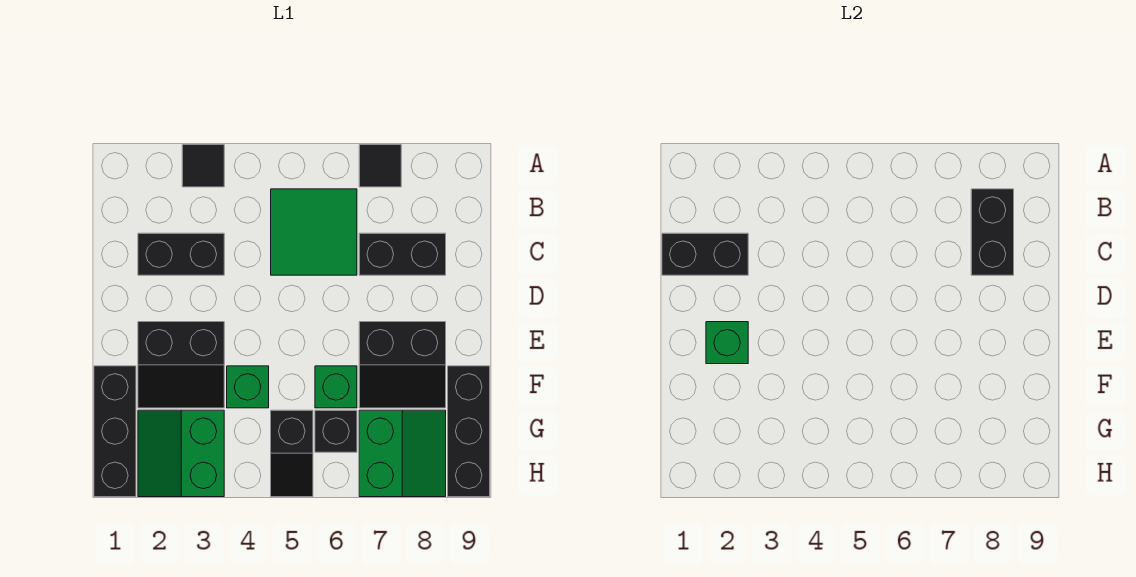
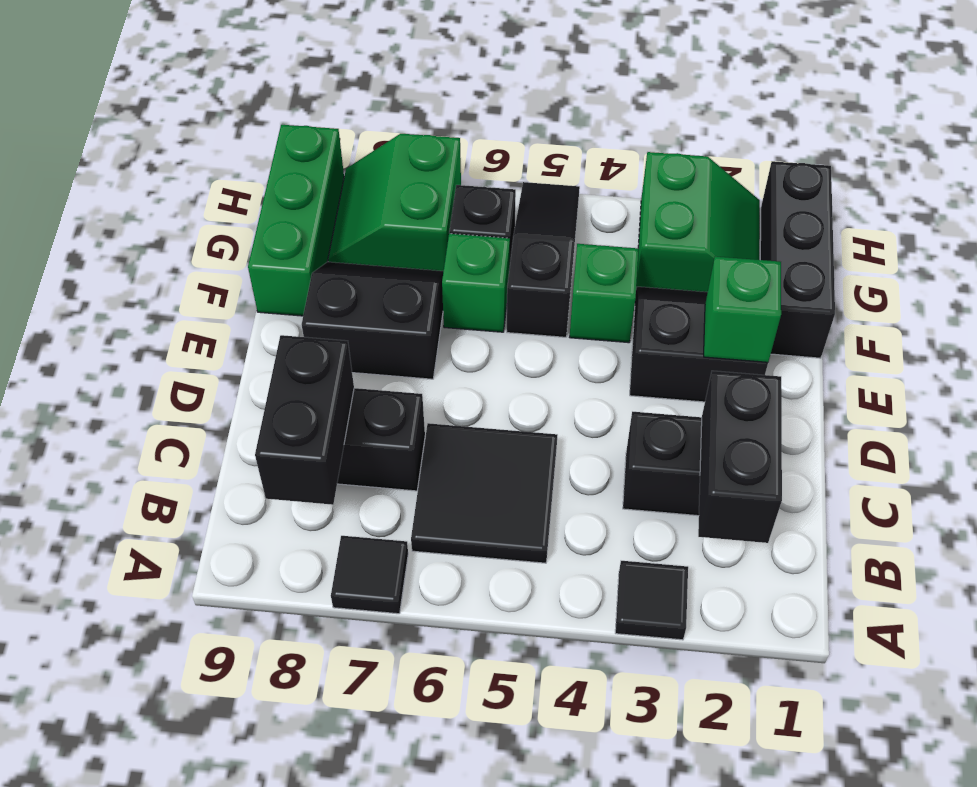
green tile B5:C6 level 1 -> black tile B5:C6 level 1
black brick C1:C2 level 2 -> black brick B2:C2 level 2
black brick F9:H9 level 1 -> green brick F9:H9 level 1
black slope G5:H5 level 1 top G -> black slope F5:H5 level 1 top F

